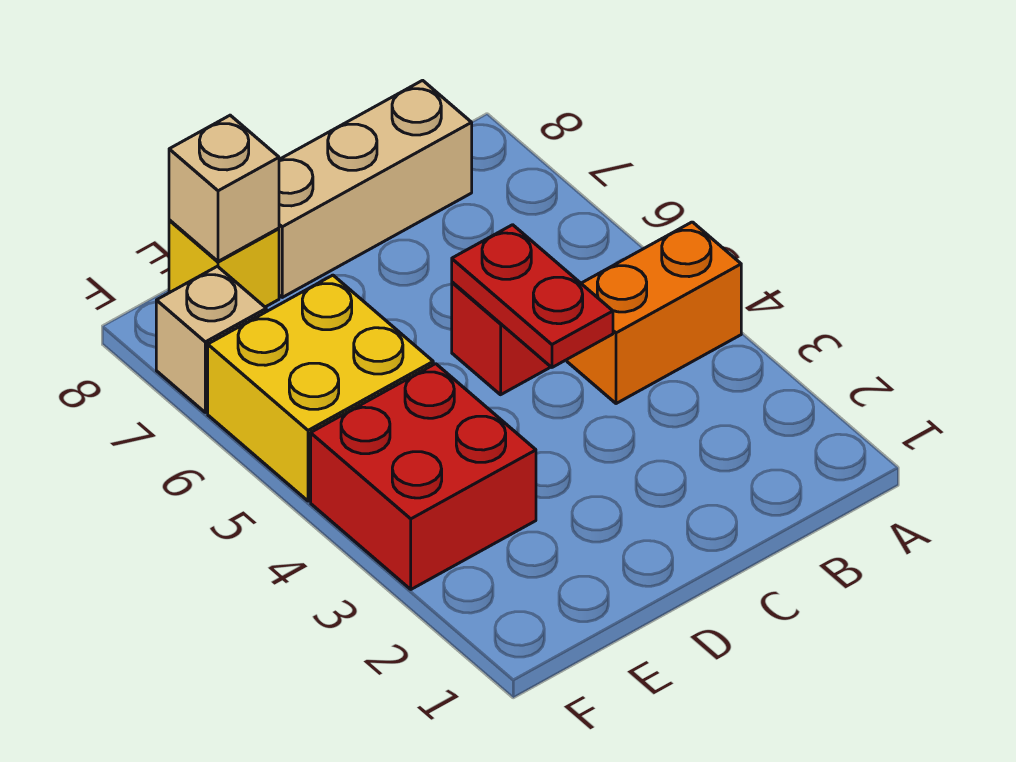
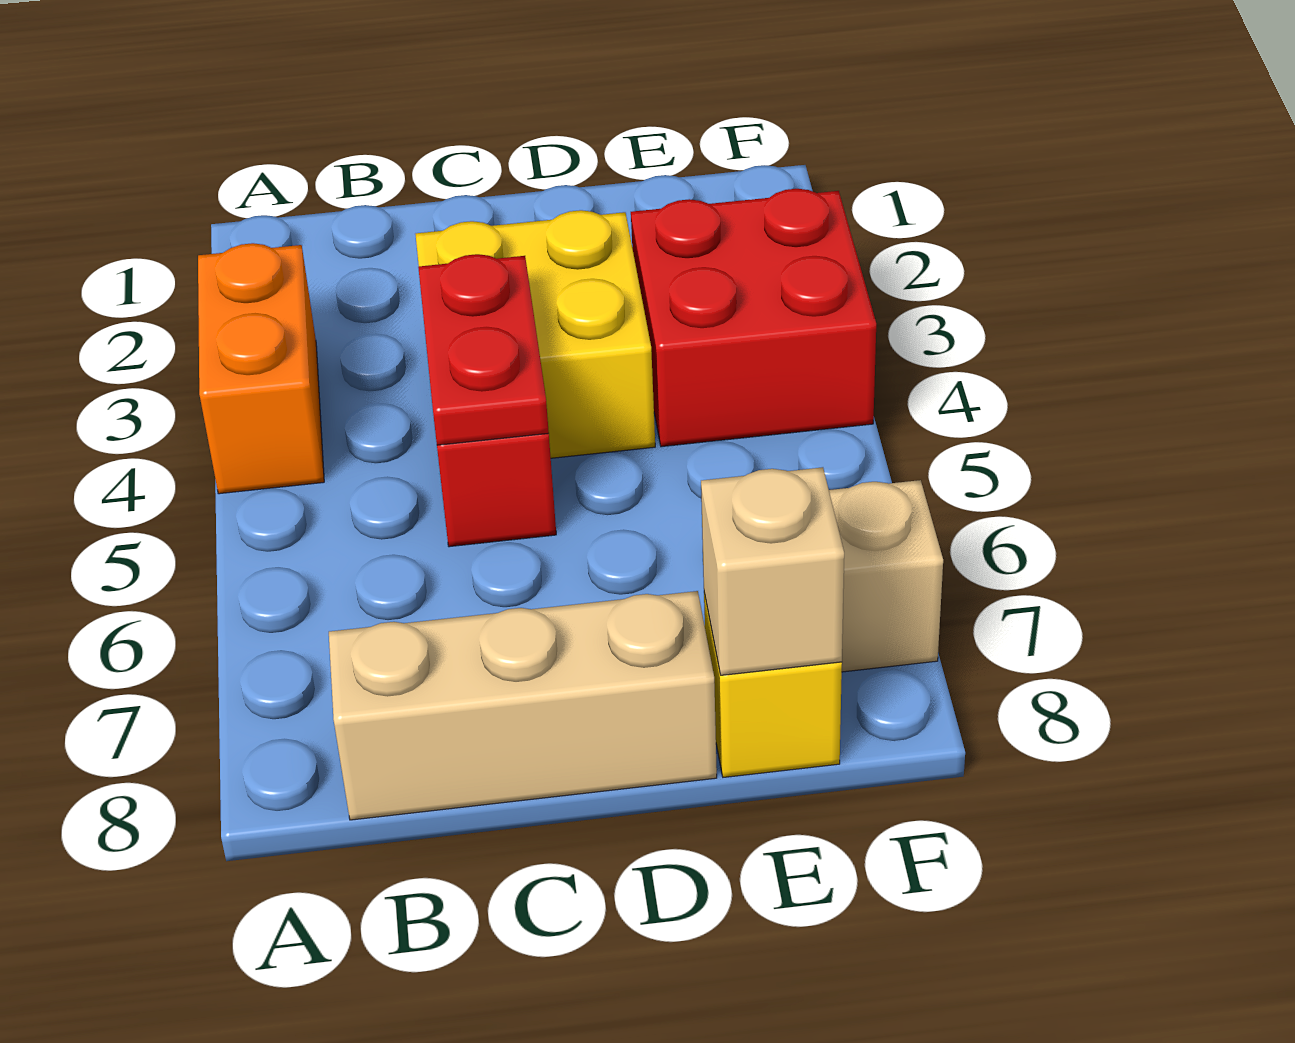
orange brick A4:B4 level 1 -> orange brick A3:A4 level 1
yellow brick E5:F6 level 1 -> yellow brick C3:D4 level 1

